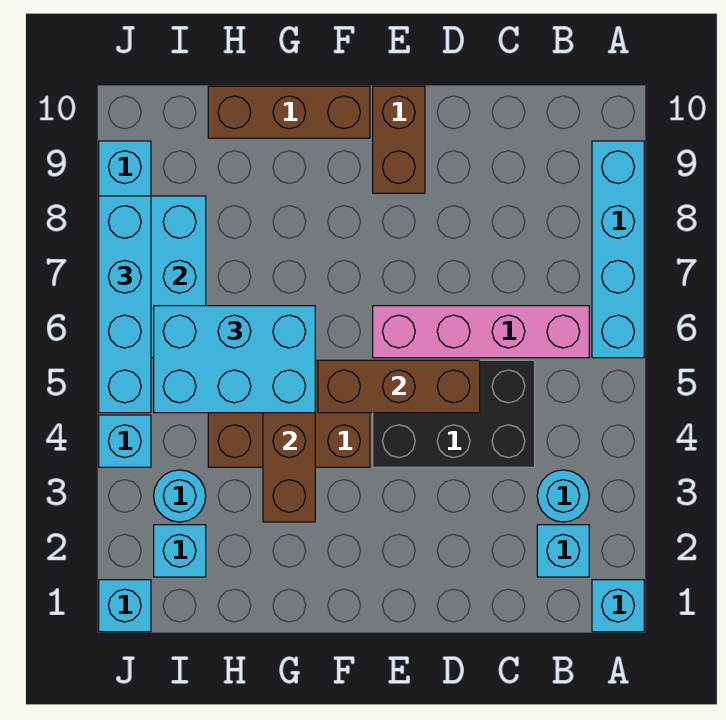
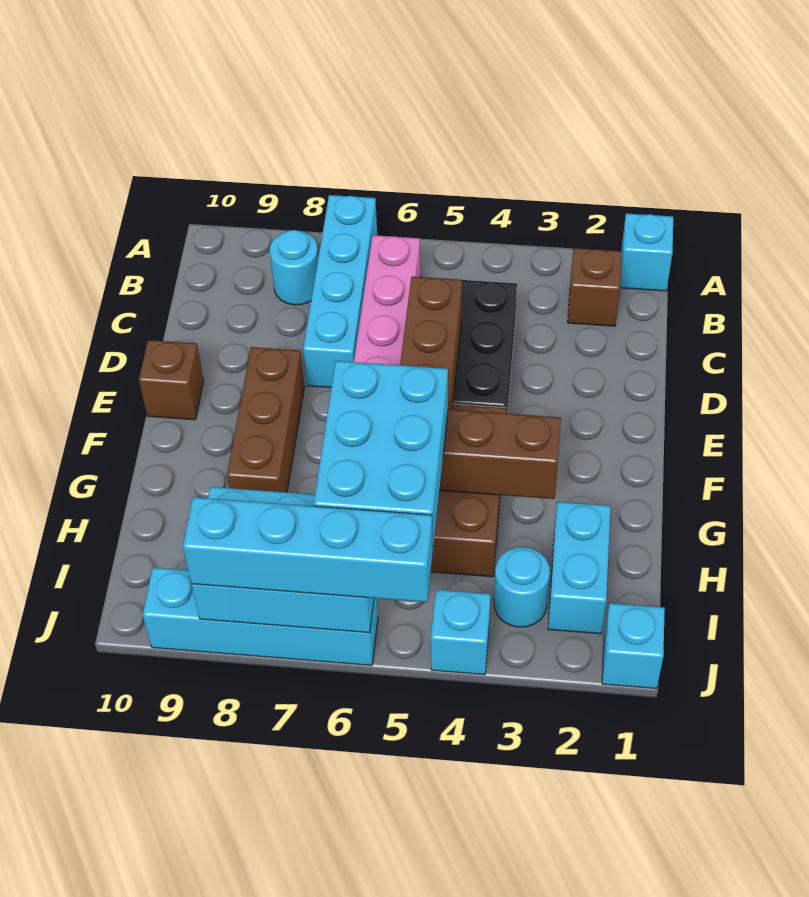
cyan brick A6:A9 level 1 -> cyan brick A7:D7 level 1
cyan brick B2 level 1 -> brown brick B2 level 1
cyan round brick B3 level 1 -> cyan round brick B8 level 1
brown brick E9:E10 level 1 -> brown brick E10 level 1
brown brick F10:H10 level 1 -> brown brick E8:G8 level 1
cyan brick I2 level 1 -> cyan brick H2:I2 level 1

